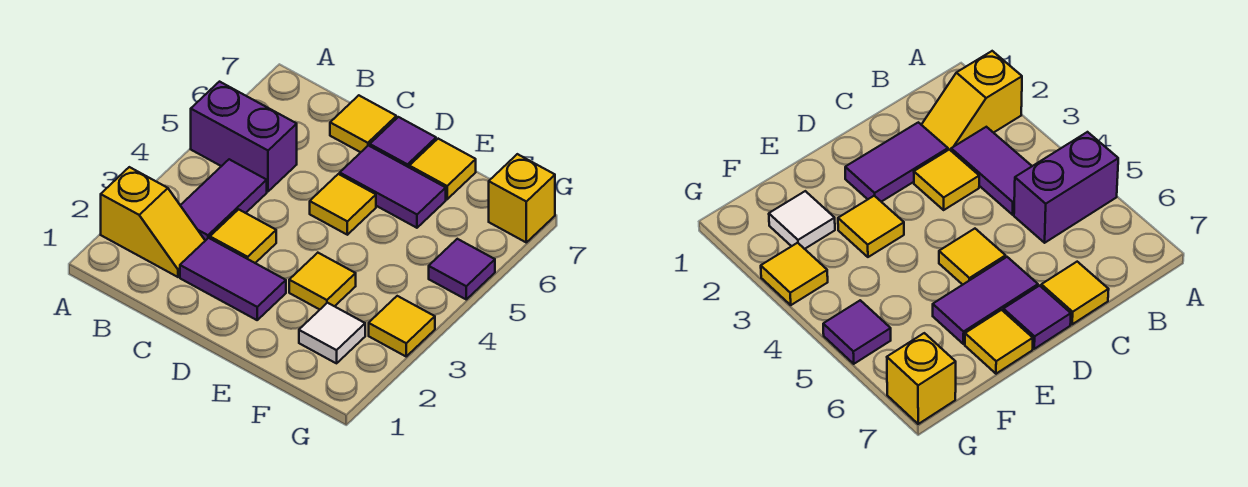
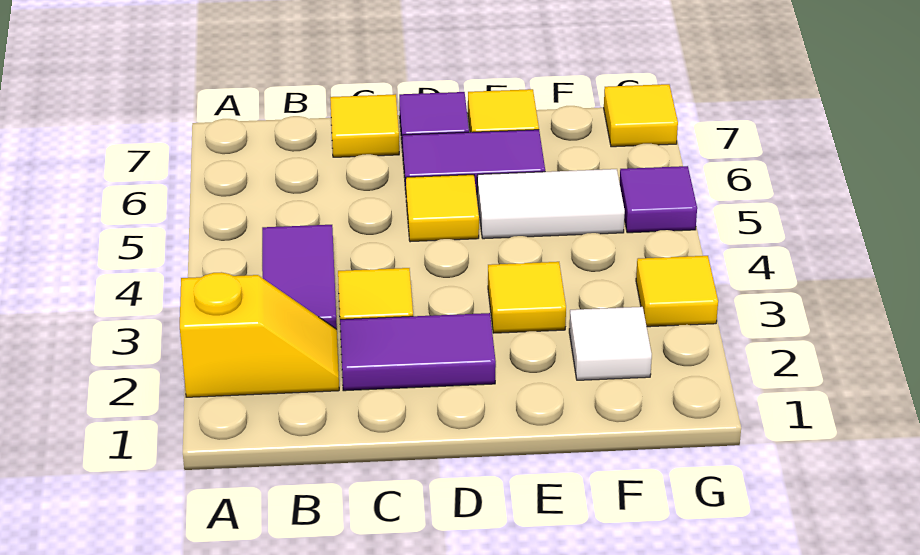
purple brick A5:B5 level 1 -> none
none -> white tile E5:F5 level 1
yellow brick G7 level 1 -> yellow tile G7 level 1

